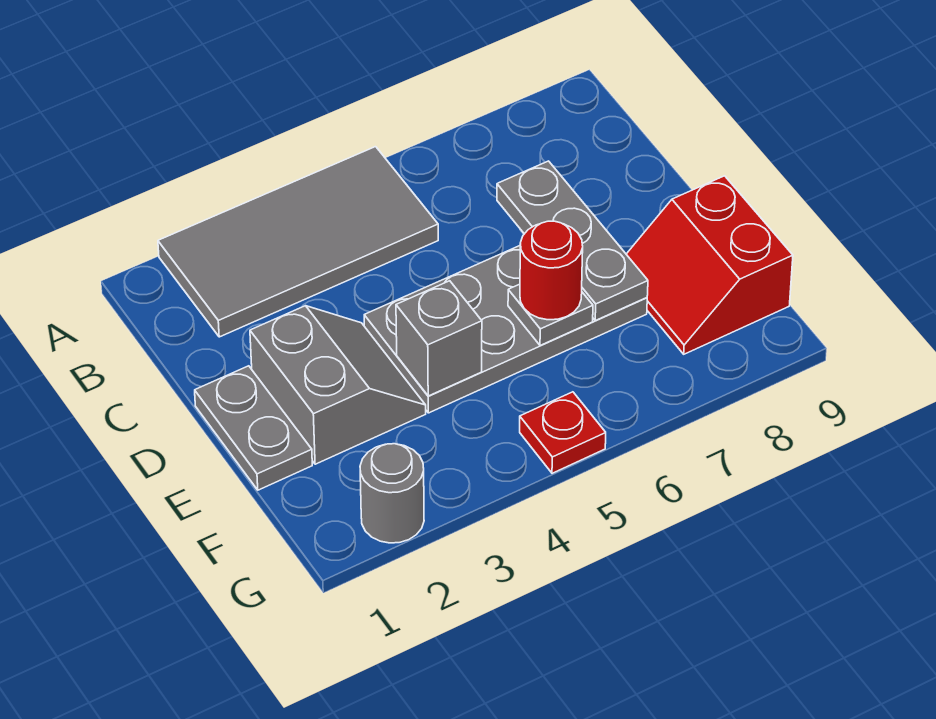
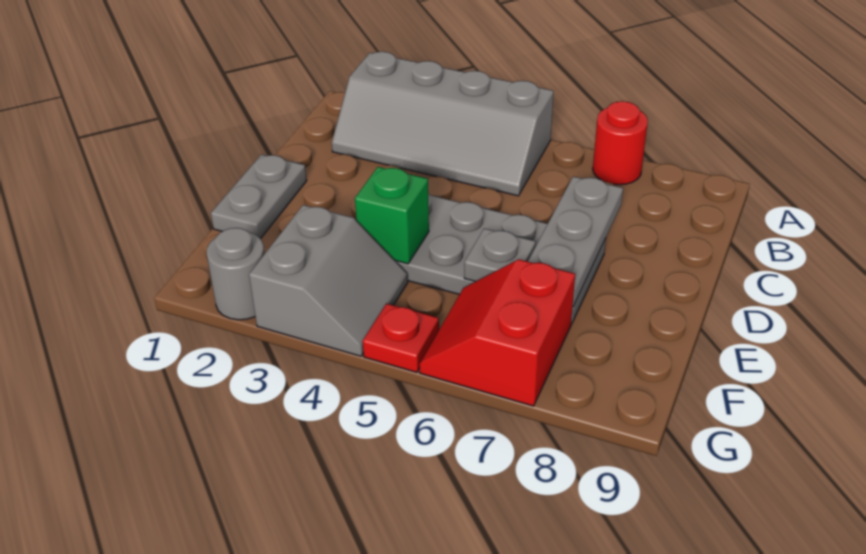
grey tile A2:B5 level 1 -> grey slope A2:B5 level 1 top A
grey slope D2:E3 level 1 top 2 -> grey slope F3:G4 level 1 top 3
grey brick E4 level 2 -> green brick E4 level 2
red round brick E6 level 3 -> red round brick A7 level 1
red slope E8:F9 level 1 top 9 -> red slope F6:G7 level 1 top 7

